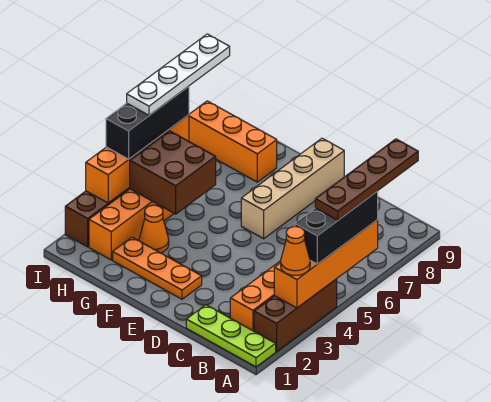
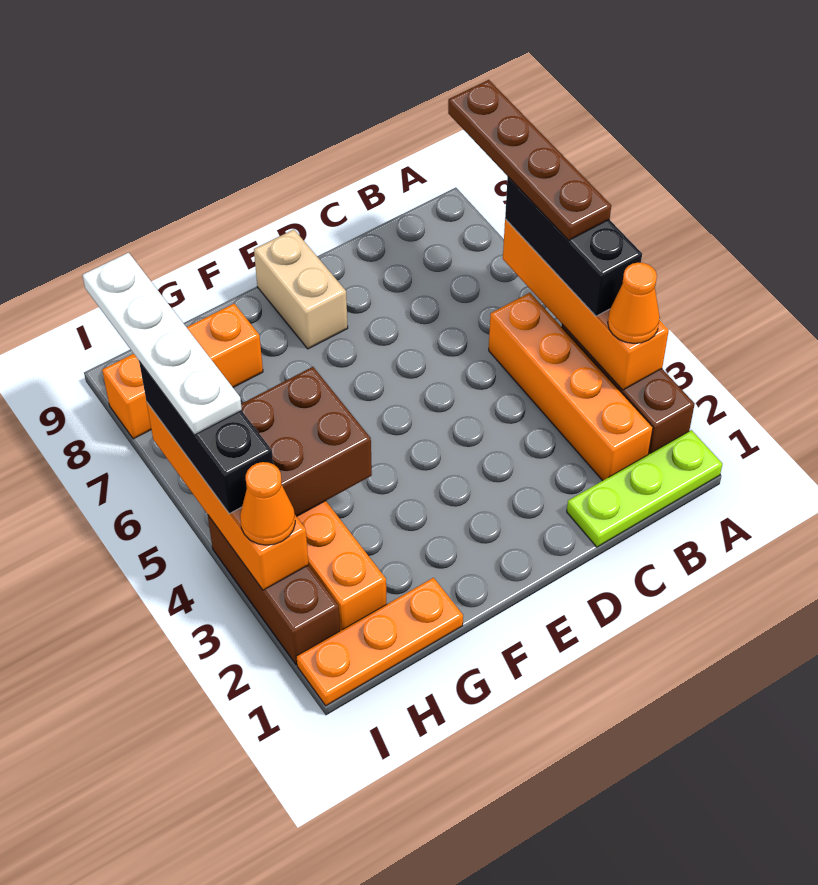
orange plate E2:G2 level 1 -> orange plate G1:I1 level 1
tan brick E6:E9 level 1 -> tan brick E8:E9 level 1
orange cone G3 level 1 -> orange cone I3 level 3

